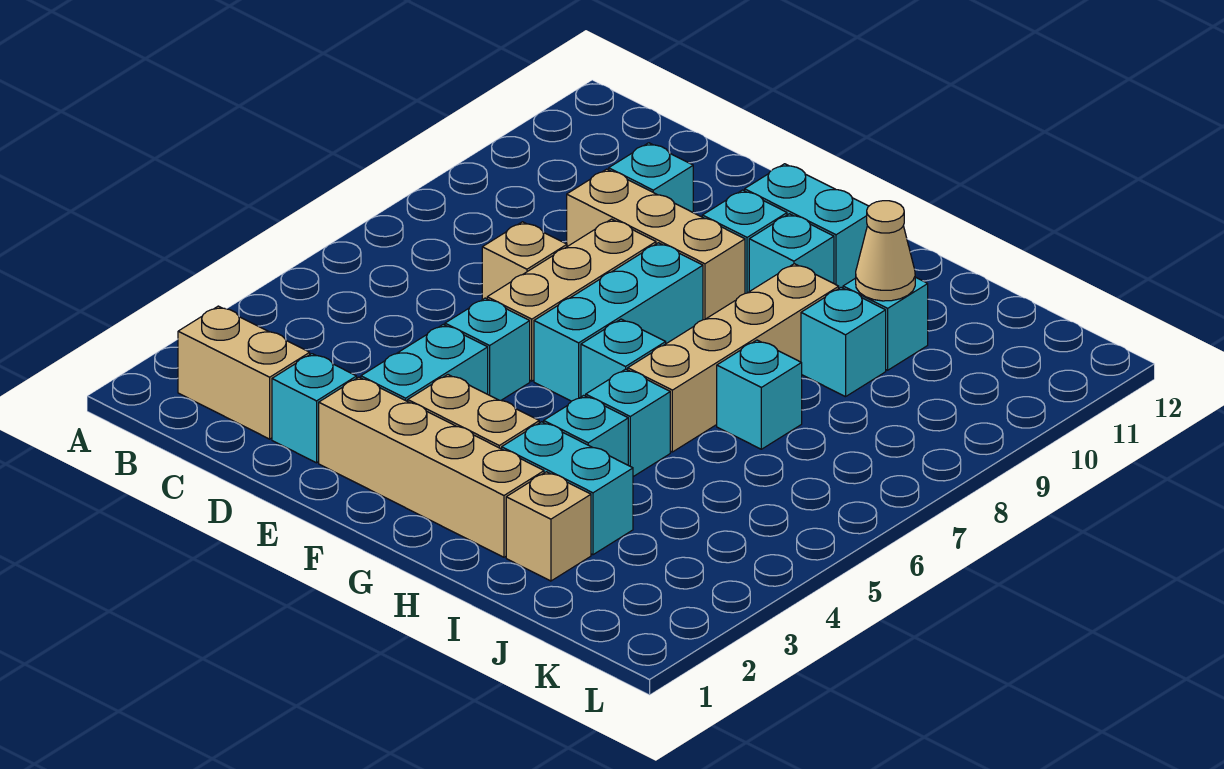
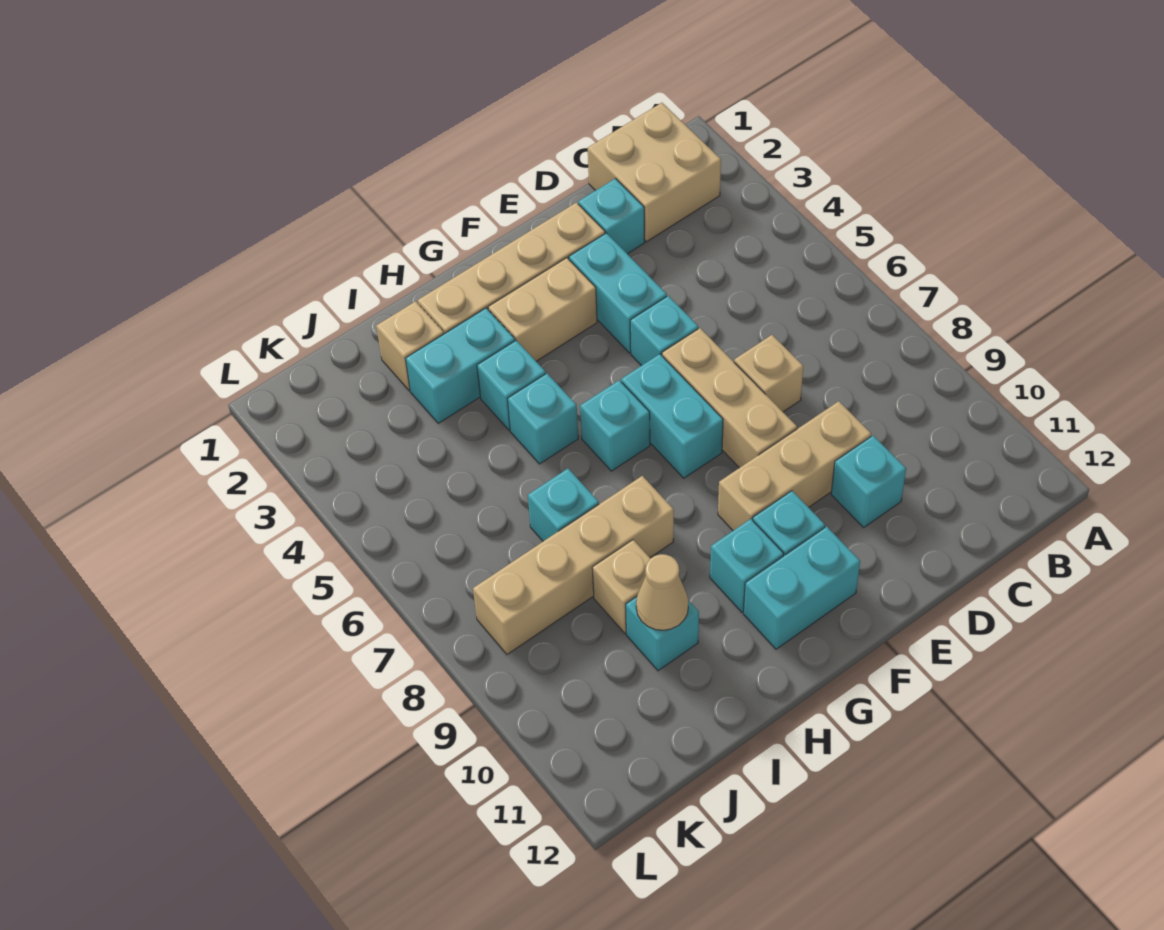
tan brick B2:C2 level 1 -> tan brick B1:C2 level 1
cyan brick F6:F8 level 1 -> cyan brick F6:F7 level 1
tan brick H6:H9 level 1 -> tan brick H8:K8 level 1
cyan brick I9 level 1 -> tan brick I9 level 1

